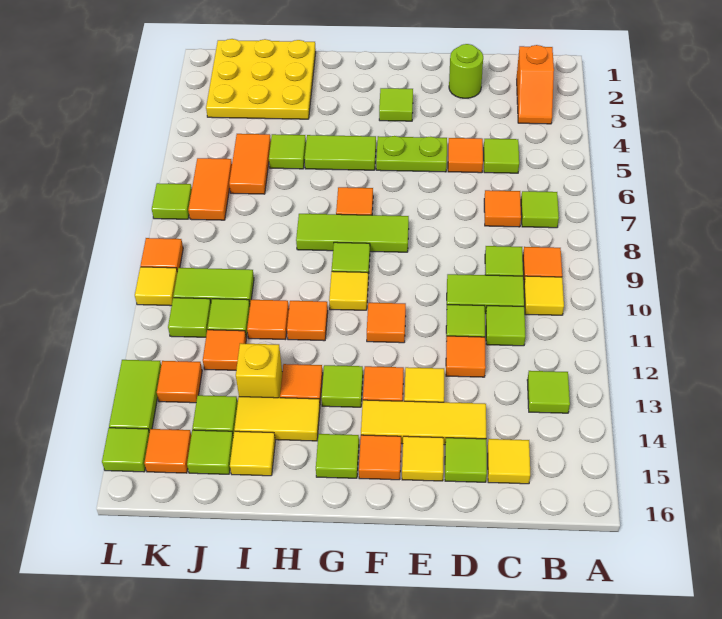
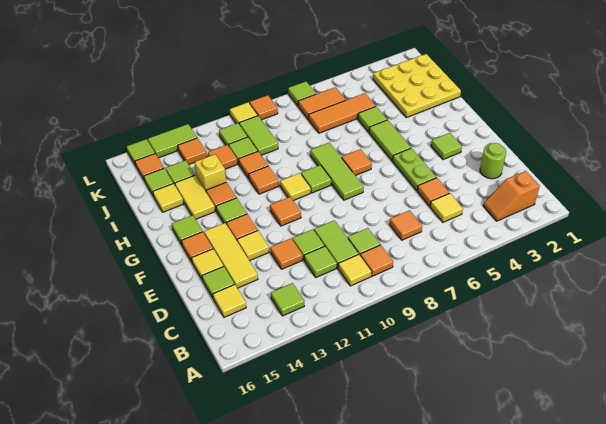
lime tile B7 level 1 -> none
lime tile C5 level 1 -> yellow tile C5 level 1
orange tile J5:J6 level 1 -> orange tile J5:J7 level 1

